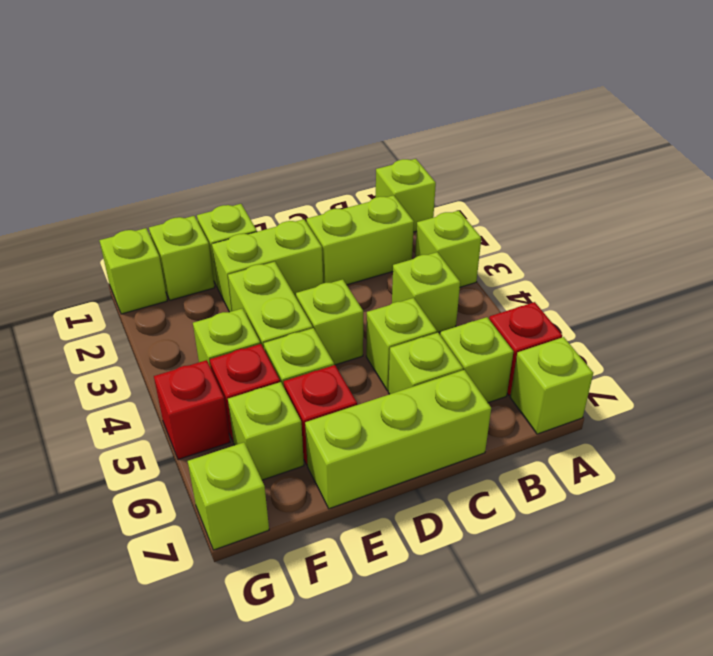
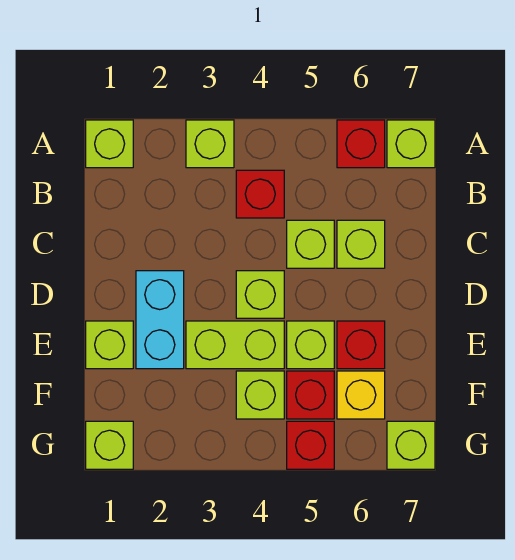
lime brick B2:C2 level 1 -> none
lime brick B4 level 1 -> red brick B4 level 1
lime brick B6 level 1 -> none
lime brick C7:E7 level 1 -> none
lime brick D2:E2 level 1 -> cyan brick D2:E2 level 1
lime brick F1 level 1 -> none
lime brick F6 level 1 -> yellow brick F6 level 1

